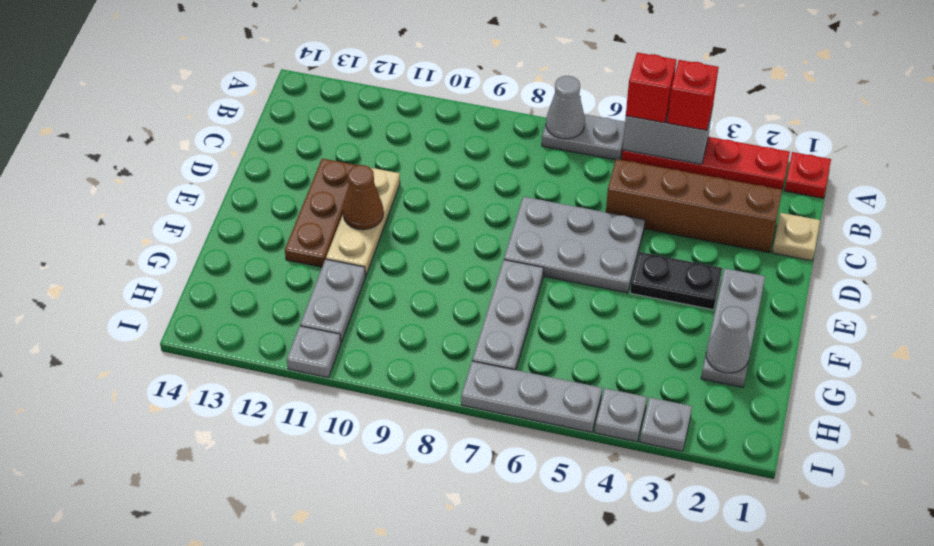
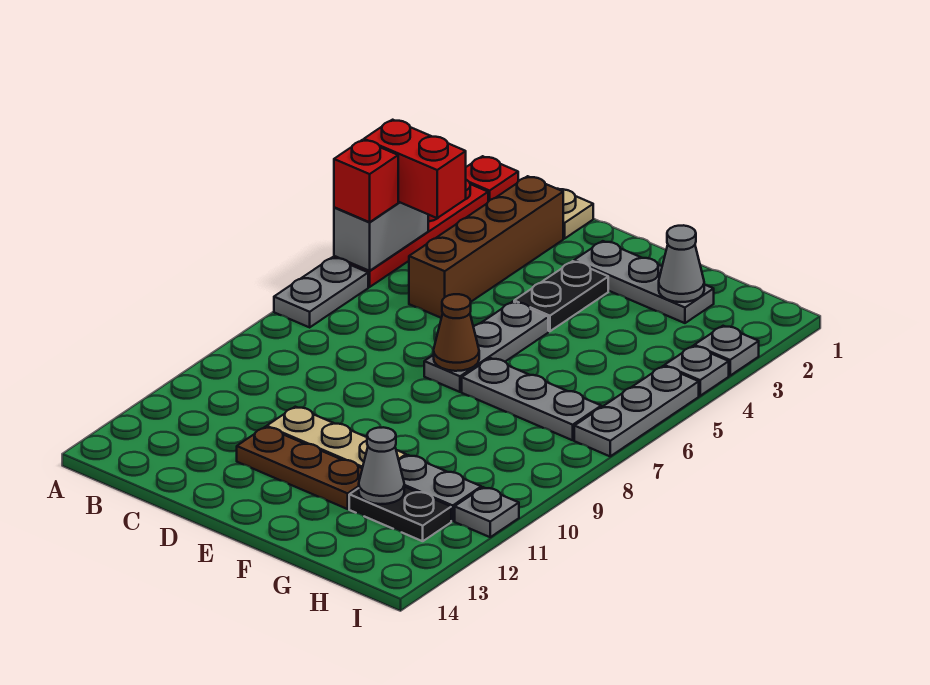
red brick A4 level 3 -> red brick A4:B4 level 3
grey cone A7 level 2 -> grey cone G12 level 2
grey plate D5:E7 level 1 -> grey plate E5:E7 level 1
brown cone E11 level 2 -> brown cone E7 level 2
none -> black plate G12:H12 level 1

